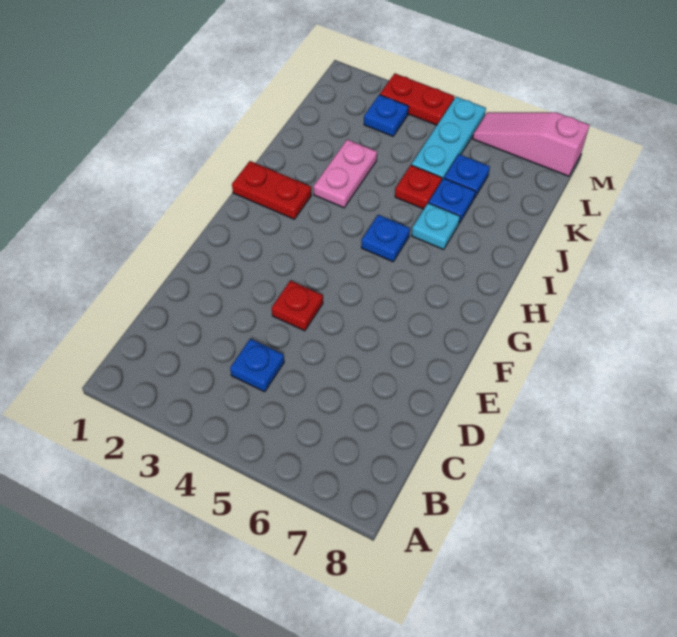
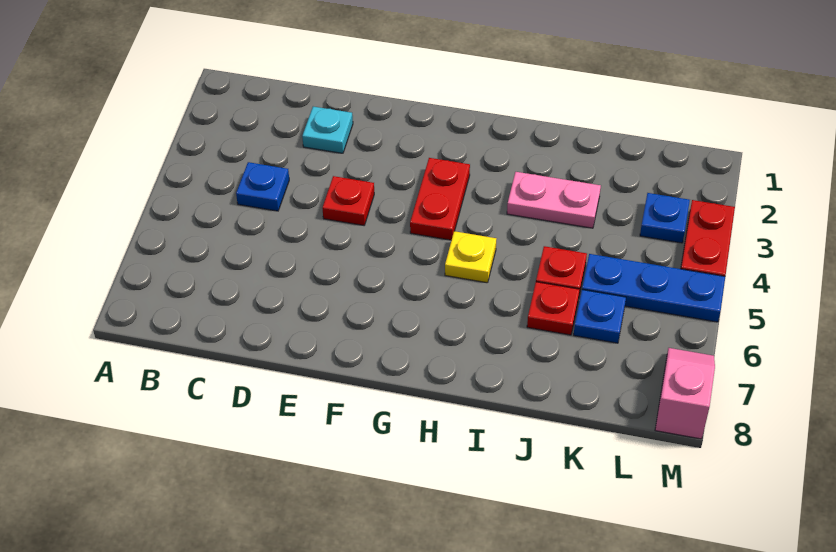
red plate H1:H2 level 1 -> red plate G3:G4 level 1
blue plate H5 level 1 -> yellow plate H5 level 1
cyan plate I6 level 1 -> cyan plate D2 level 1
blue plate J6 level 1 -> red plate J6 level 1
cyan plate K5:M5 level 1 -> blue plate K5:M5 level 1
pink slope M6:M8 level 1 top 8 -> pink slope M7:M8 level 1 top 8

